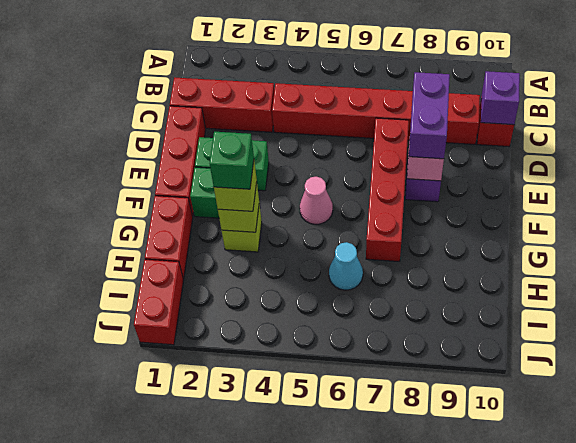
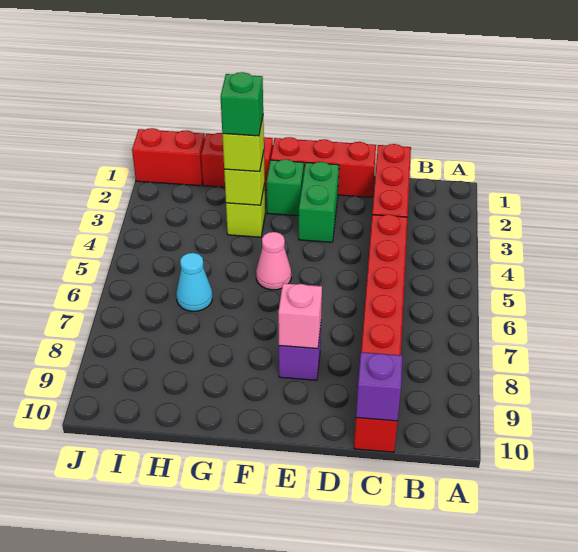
red brick D7:G7 level 1 -> none
purple brick D8:E8 level 3 -> none

